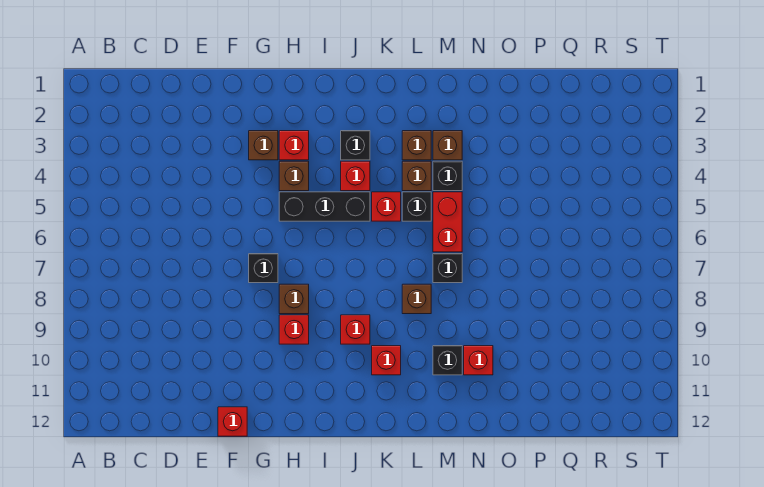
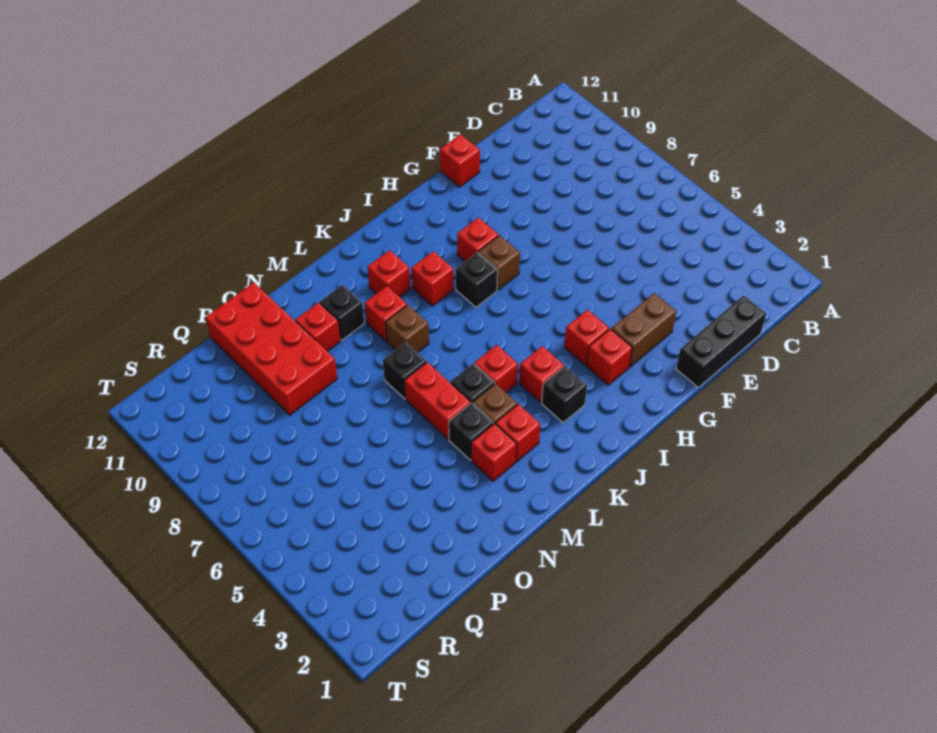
brown brick G3 level 1 -> brown brick F3:G3 level 1
black brick G7 level 1 -> black brick I8 level 1
brown brick H4 level 1 -> red brick H4 level 1
black brick H5:J5 level 1 -> black brick D1:F1 level 1
brown brick L3 level 1 -> red brick L3 level 1
none -> red brick L9 level 1
brown brick M3 level 1 -> red brick M3 level 1
none -> red brick O9:P12 level 1

